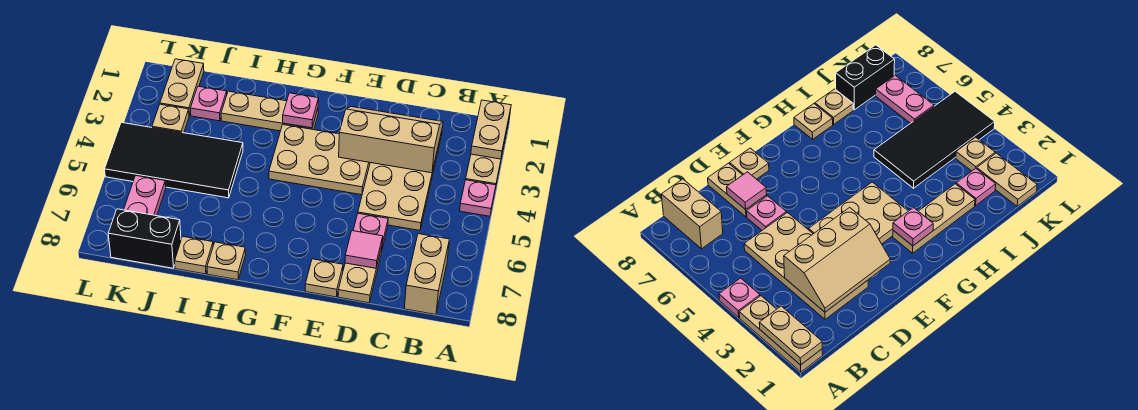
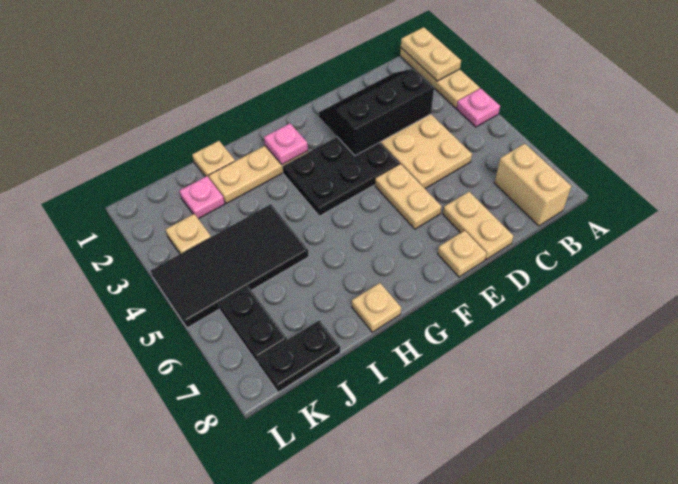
tan slope C2:E3 level 2 top 3 -> black slope C2:E3 level 2 top 3
pink plate D6 level 1 -> none
pink tile D7 level 2 -> none
tan plate E3:G4 level 1 -> black plate E3:G4 level 1
tan plate I8 level 1 -> tan plate I1 level 1
black brick J8:K8 level 1 -> black plate J8:K8 level 1
tan plate K1:K2 level 1 -> tan plate E5:E6 level 1
pink plate K6:K7 level 1 -> black plate K6:K7 level 1

